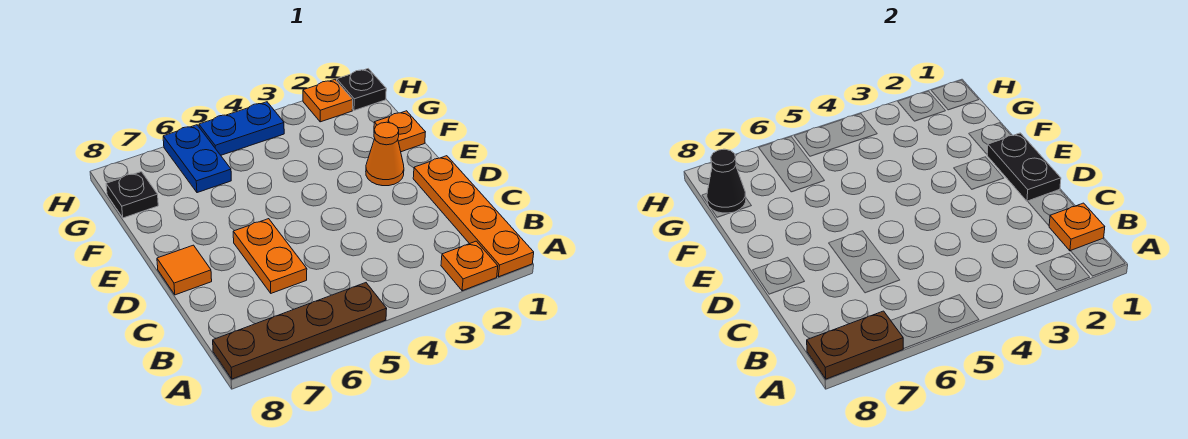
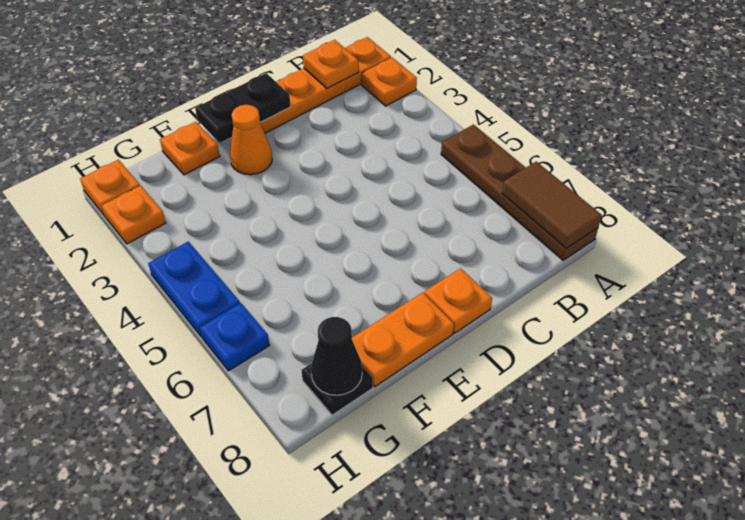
brown plate A7:A8 level 2 -> brown tile A7:A8 level 2
orange plate C6:D6 level 1 -> orange plate E8:F8 level 1
orange tile D8 level 1 -> orange plate D8 level 1
blue plate G6:H6 level 1 -> blue plate H6 level 1
black plate H1 level 1 -> orange plate H1 level 1

